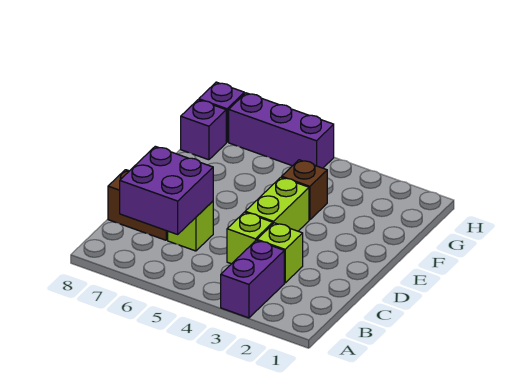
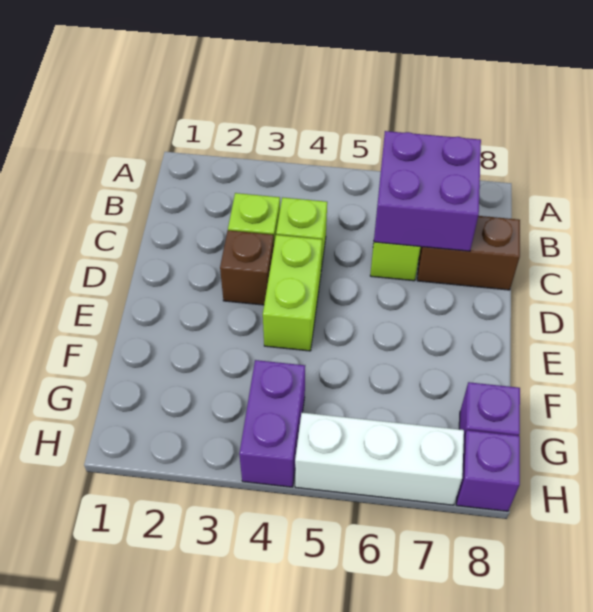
purple brick A3:B3 level 1 -> purple brick G4:H4 level 1
brown brick F4 level 1 -> brown brick D3 level 1
purple brick H5:H7 level 1 -> white brick H5:H7 level 1

